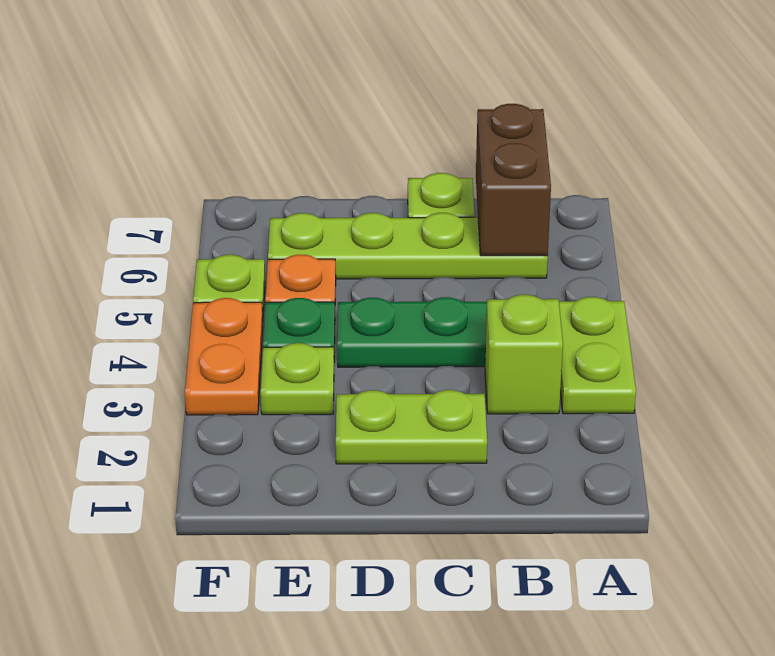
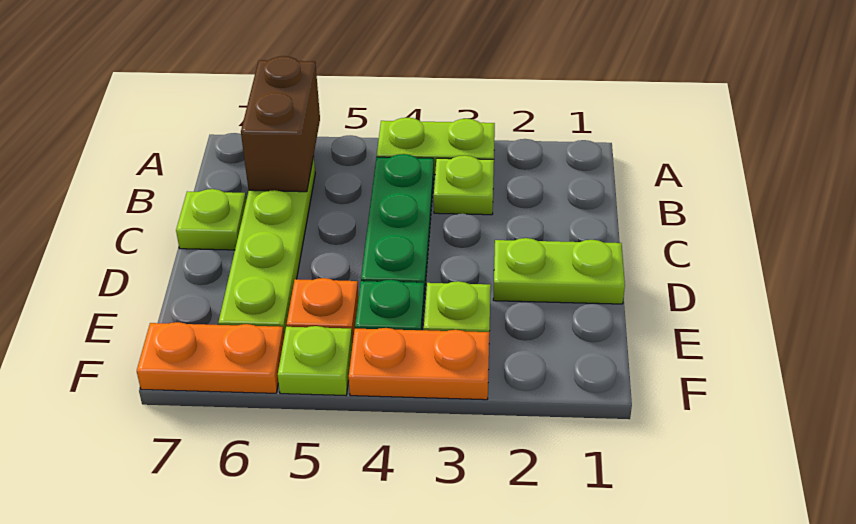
lime brick B3 level 1 -> lime plate B3 level 1
brown brick B6:B7 level 2 -> brown brick A6:B6 level 2
lime plate C2:D2 level 1 -> lime plate D1:D2 level 1
none -> orange plate F6:F7 level 1

